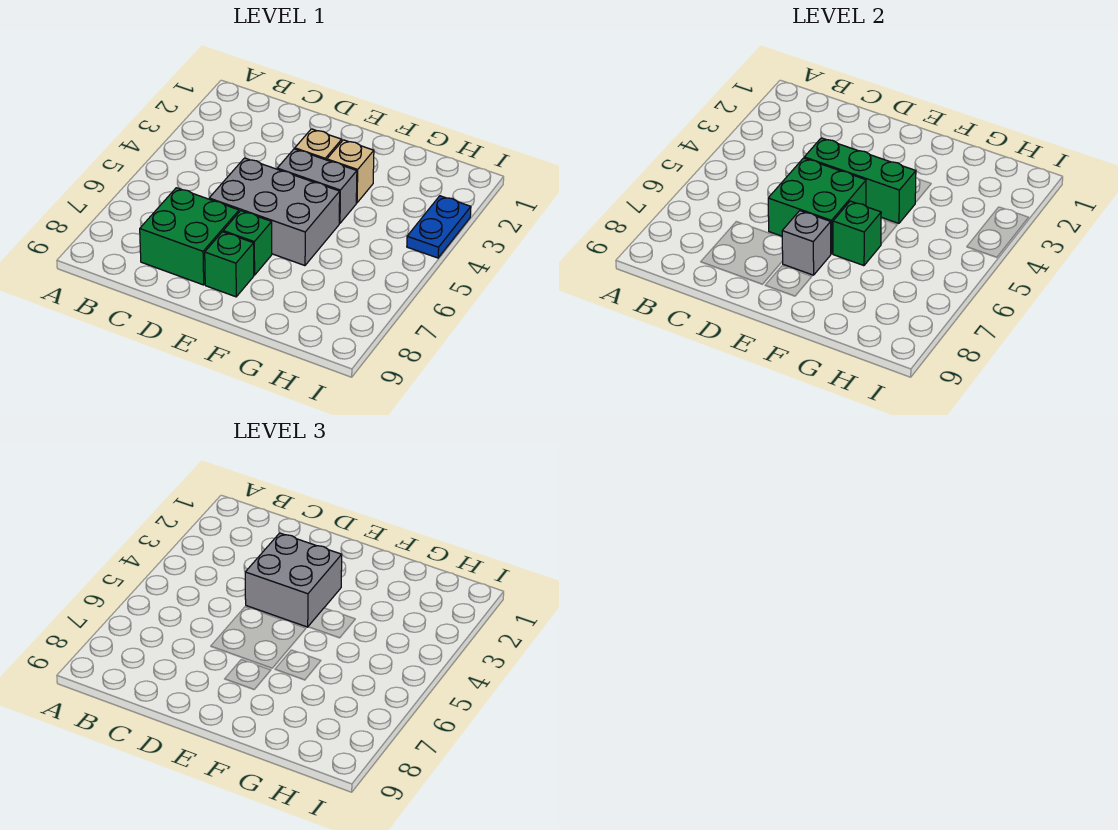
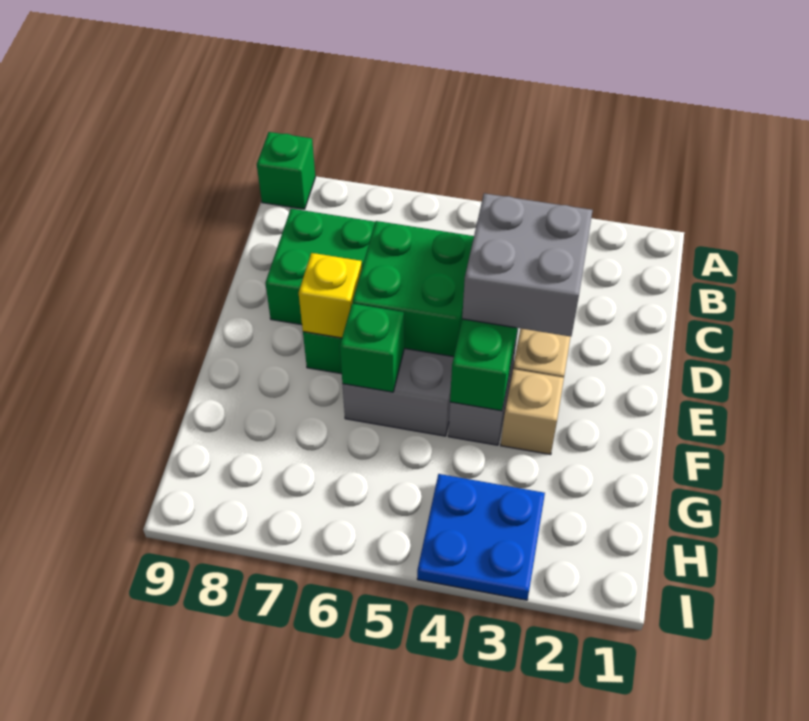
grey brick E7 level 2 -> yellow brick E7 level 2
green brick E8 level 1 -> green brick A9 level 1
blue plate I3:I4 level 1 -> blue plate H3:I4 level 1

